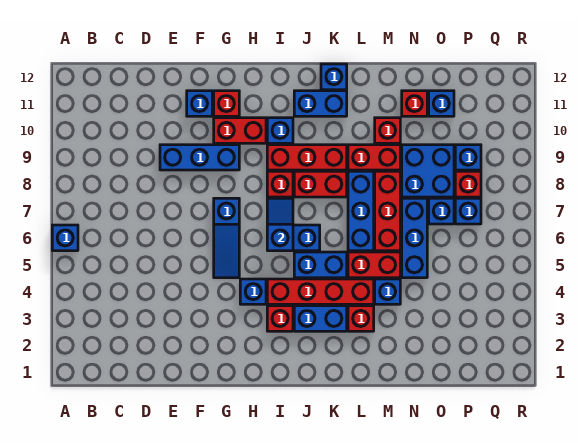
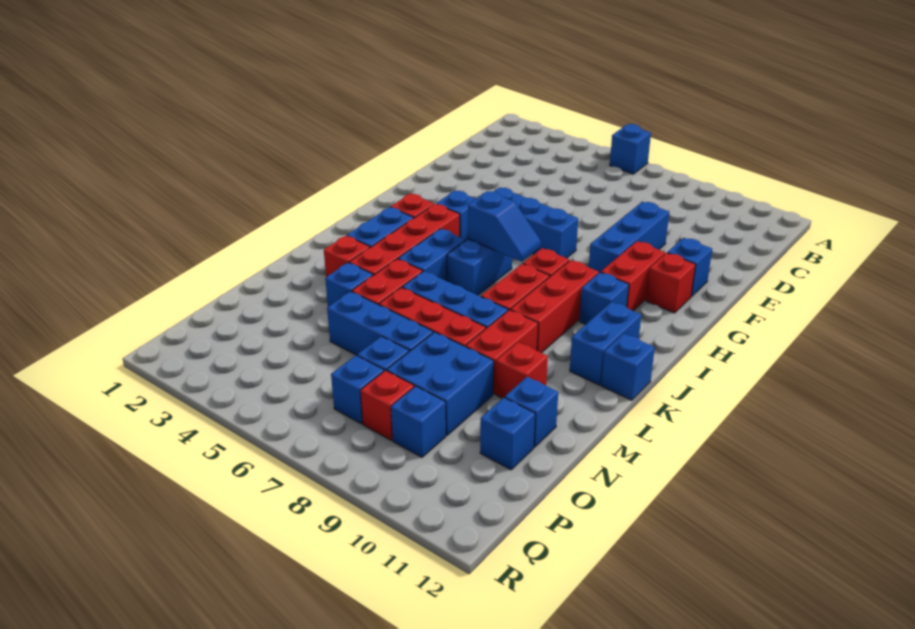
blue slope G5:G7 level 1 top 7 -> blue brick G5:G7 level 1
red brick N11 level 1 -> blue brick N11 level 1

